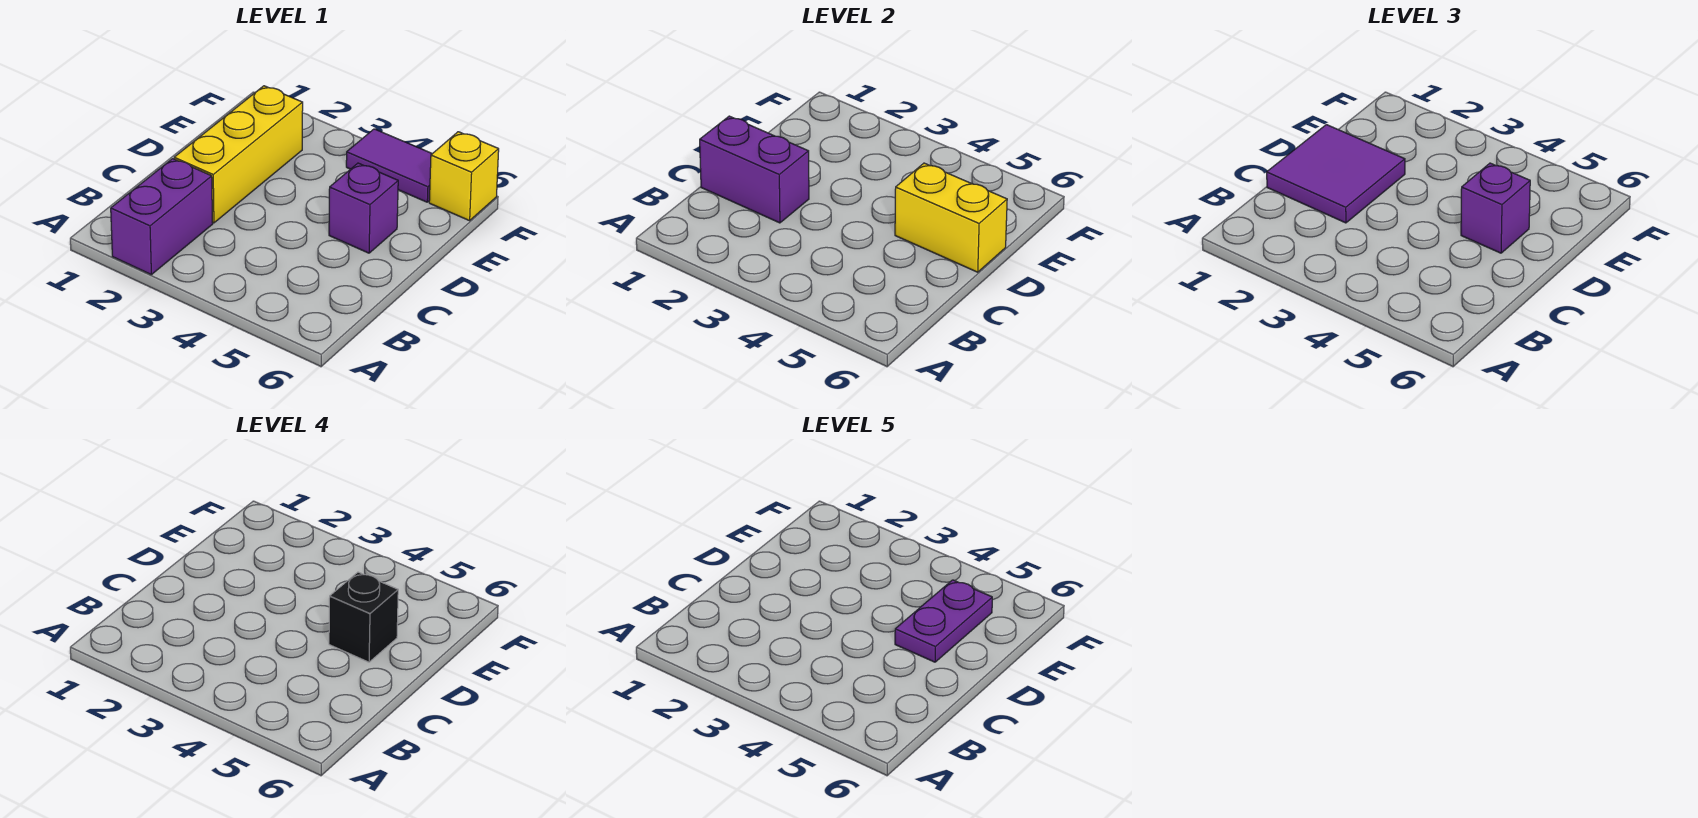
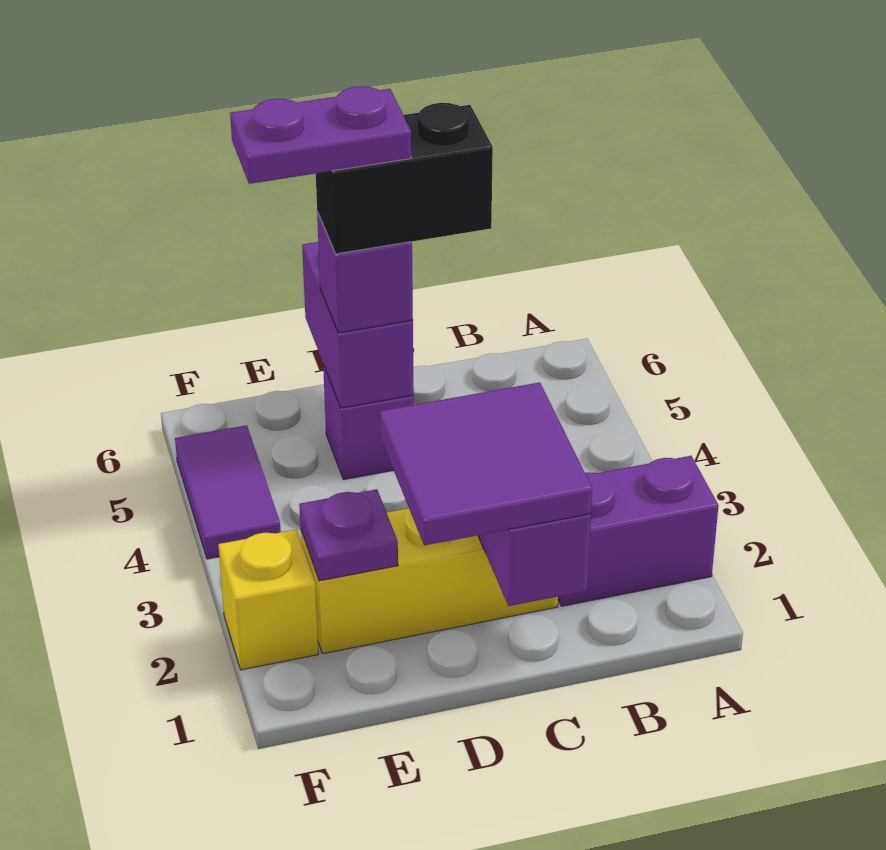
yellow brick D5:D6 level 2 -> purple brick D5:D6 level 2
black brick D5 level 4 -> black brick C5:D5 level 4
none -> purple plate E2 level 2
yellow brick F6 level 1 -> yellow brick F2 level 1

